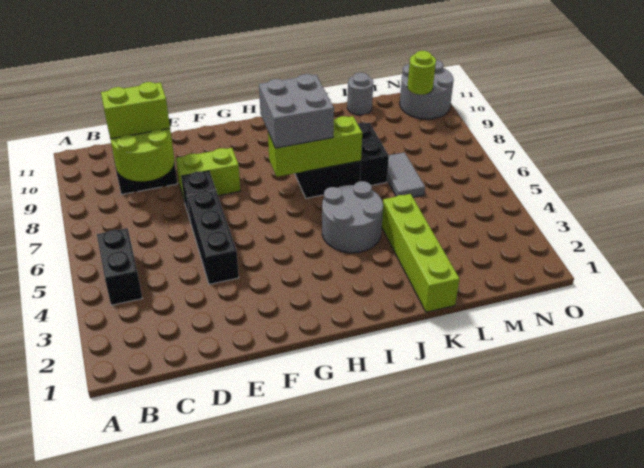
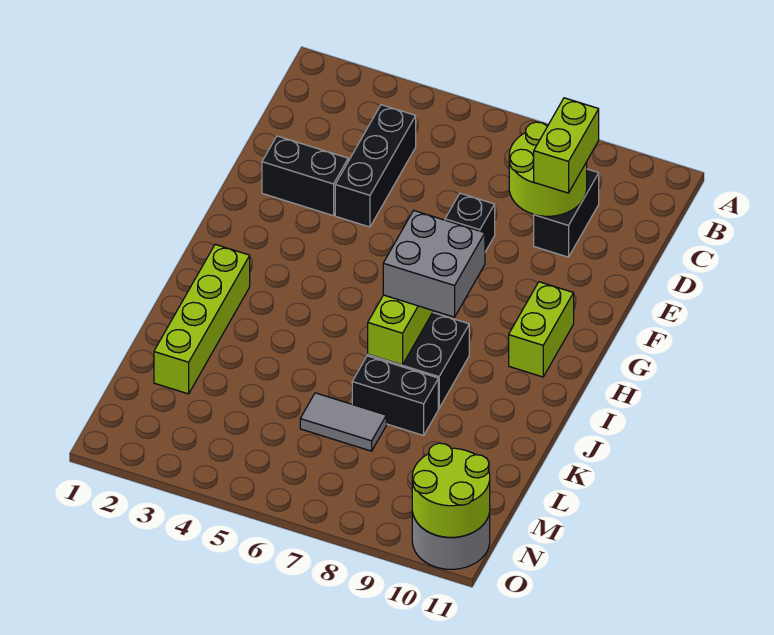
black brick B4:B5 level 1 -> black brick E2:E3 level 1
black brick E4:E6 level 1 -> black brick C4:E4 level 1
lime brick E8:F8 level 1 -> lime brick G10:H10 level 1
grey round brick I4:J5 level 1 -> none
lime brick K1:K4 level 1 -> lime brick I2:L2 level 1
grey round brick L11 level 1 -> none
lime round brick N10 level 2 -> lime round brick N10:O11 level 2

